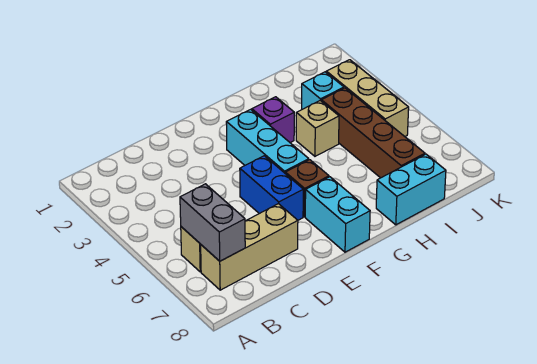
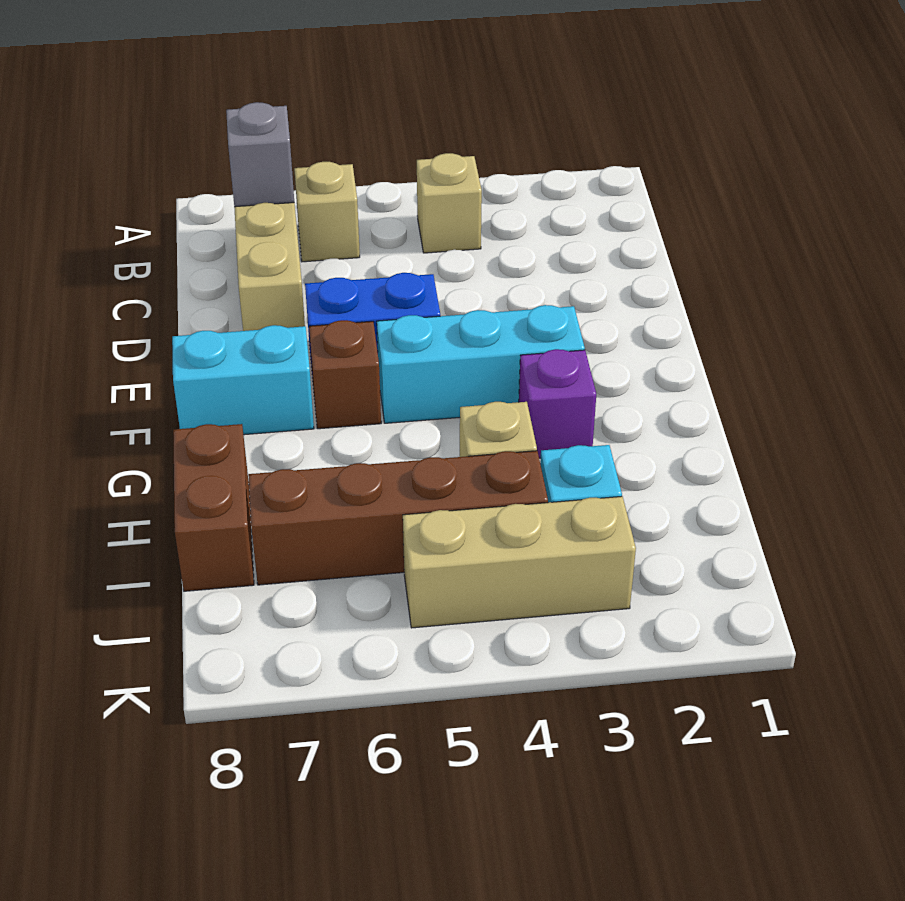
none -> tan brick B4 level 1
grey brick B6:B7 level 2 -> grey brick B7 level 2
cyan brick H8:I8 level 1 -> brown brick H8:I8 level 1

